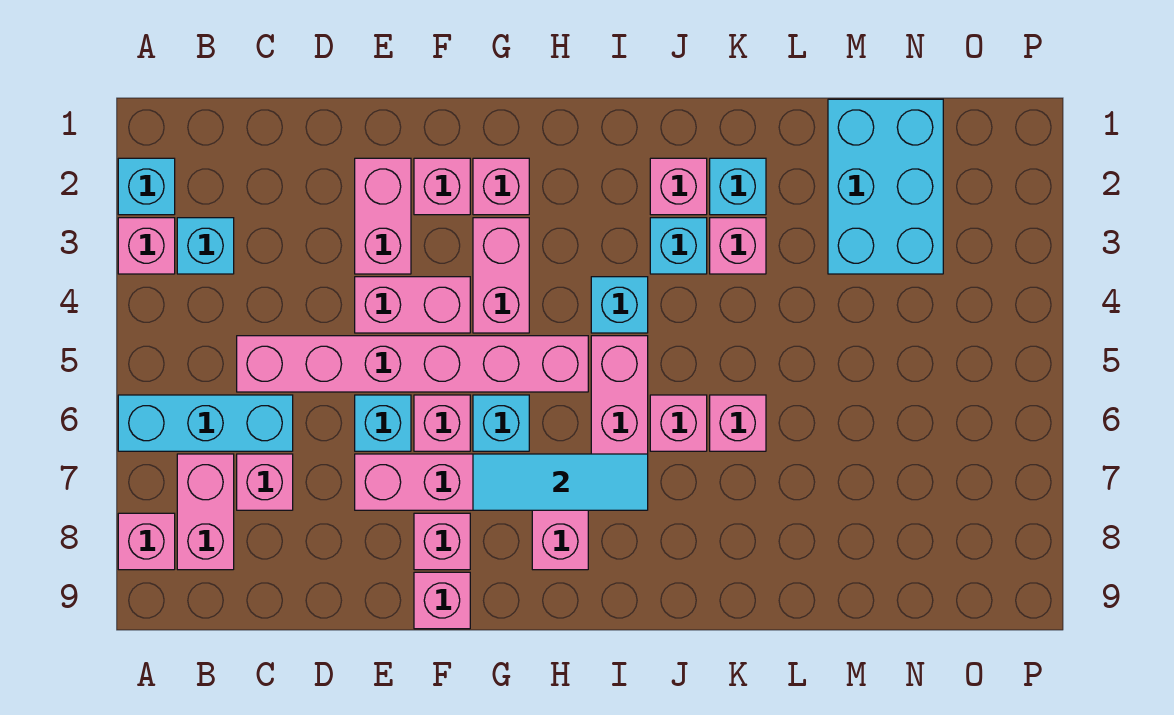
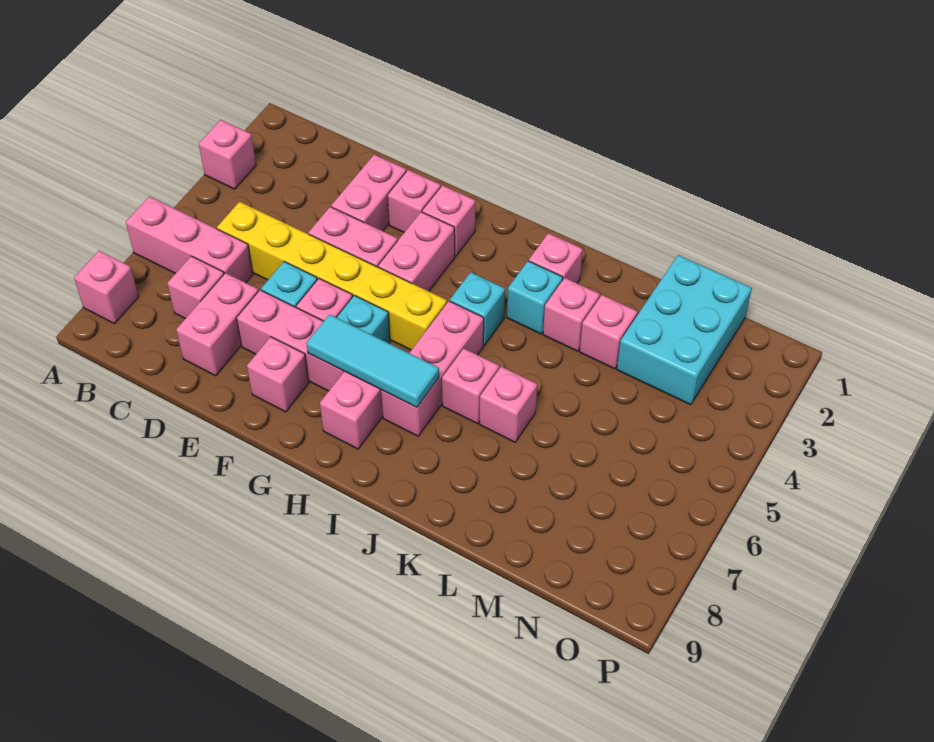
cyan brick A2 level 1 -> none
cyan brick A6:C6 level 1 -> pink brick A6:C6 level 1
cyan brick B3 level 1 -> none
pink brick B7:B8 level 1 -> pink brick D7:D8 level 1
pink brick C5:H5 level 1 -> yellow brick C5:H5 level 1
pink brick F9 level 1 -> pink brick L3 level 1
cyan brick K2 level 1 -> none

